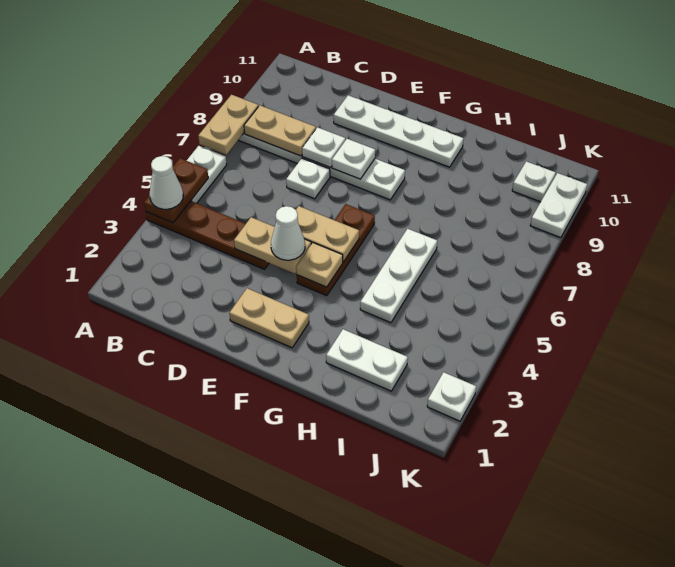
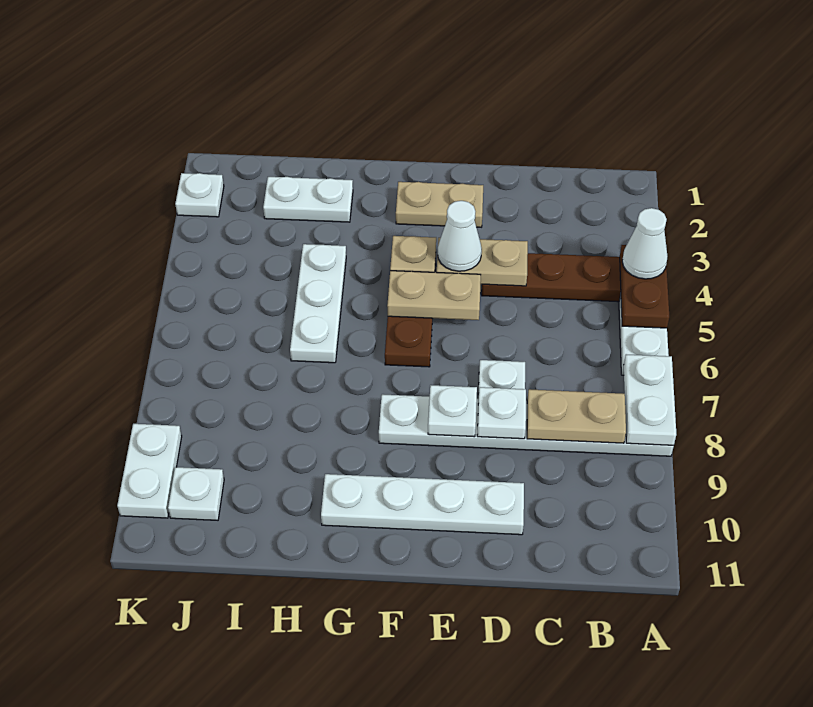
tan plate A7:A8 level 2 -> white plate A7:A8 level 2

